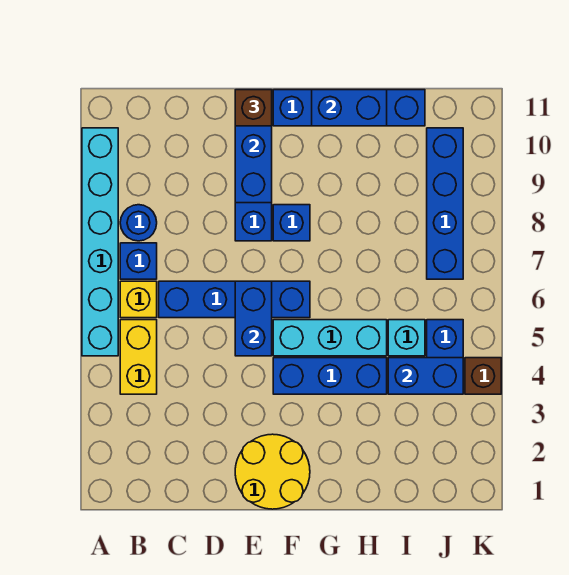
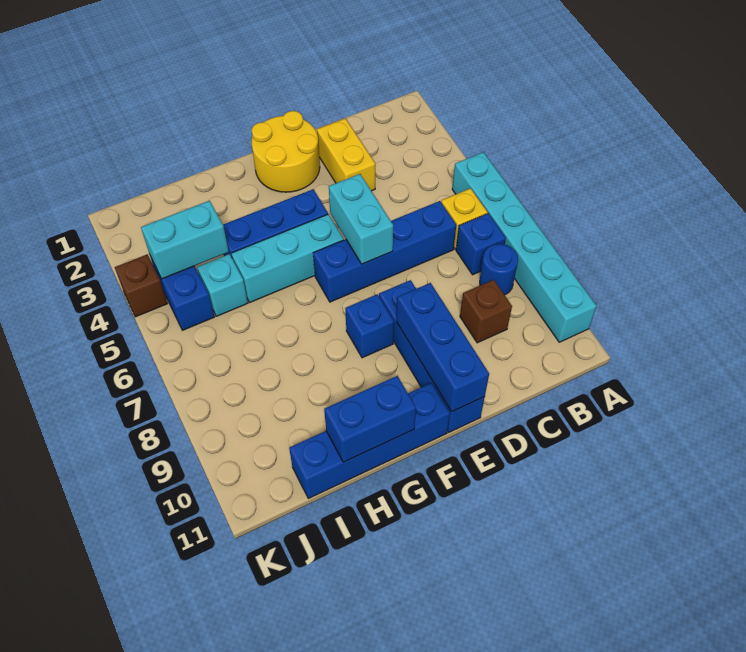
yellow brick B4:B5 level 1 -> yellow brick D2:D3 level 1
blue brick E5:E6 level 2 -> cyan brick E5:E6 level 2
brown brick E11 level 3 -> brown brick C9 level 1
blue brick I4:J4 level 2 -> cyan brick I4:J4 level 2
blue brick J7:J10 level 1 -> none

